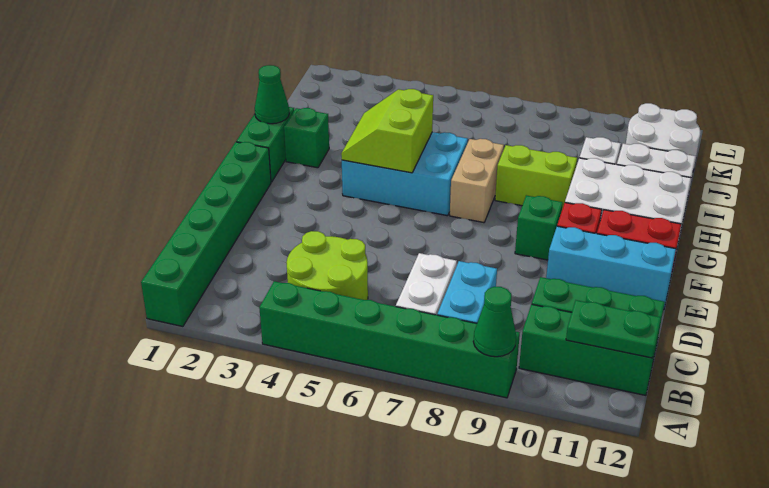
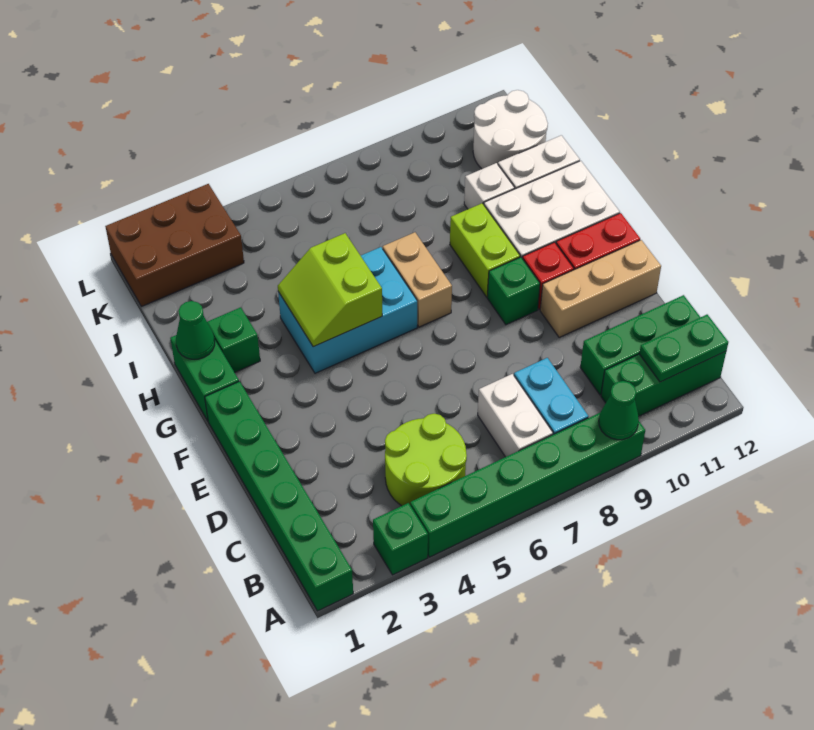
none -> green brick A3 level 1
cyan brick E10:E12 level 1 -> tan brick E10:E12 level 1
lime brick H8:H9 level 1 -> lime brick G9:H9 level 1
none -> brown brick K1:L3 level 1

